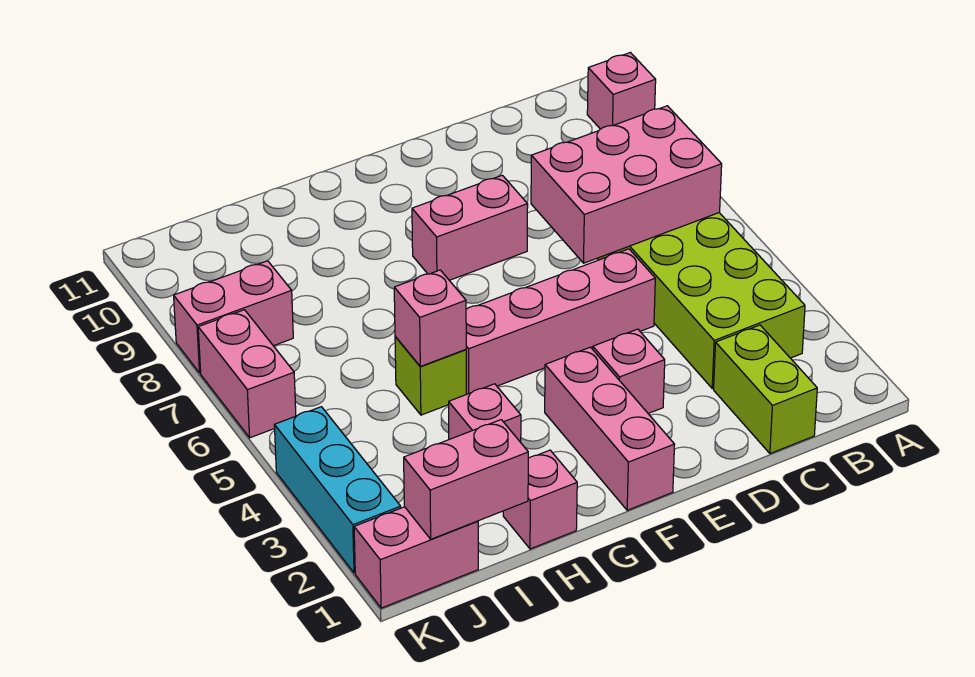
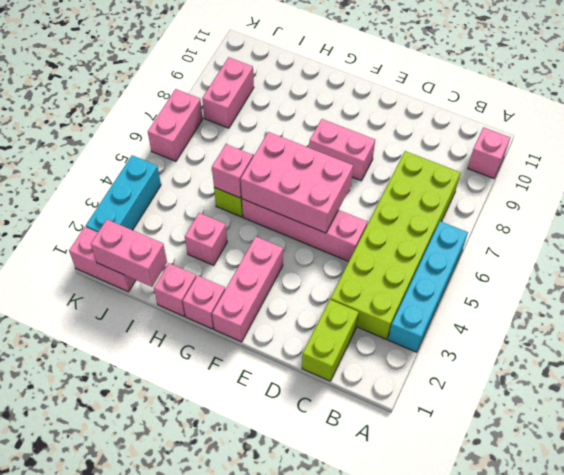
none -> cyan brick A3:A6 level 1
pink brick B6:D7 level 2 -> pink brick E5:G6 level 2
pink brick E3 level 1 -> pink brick G1 level 1
pink brick J8:K8 level 1 -> pink brick J8:J9 level 1

